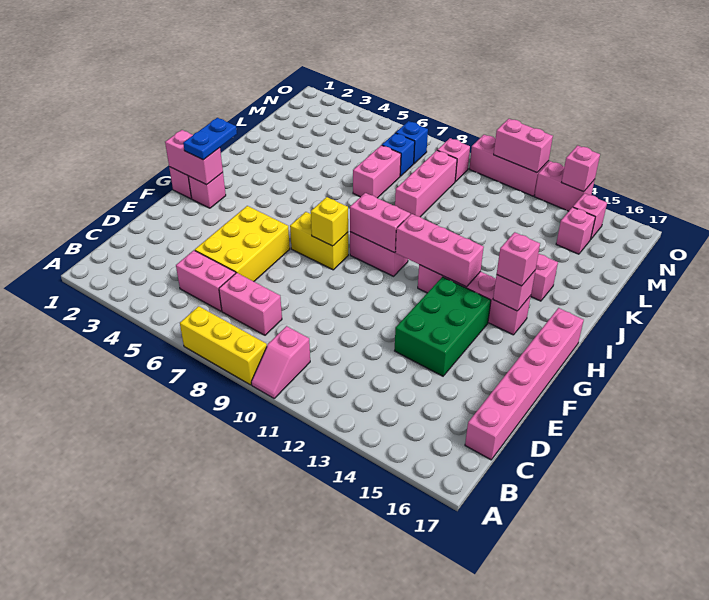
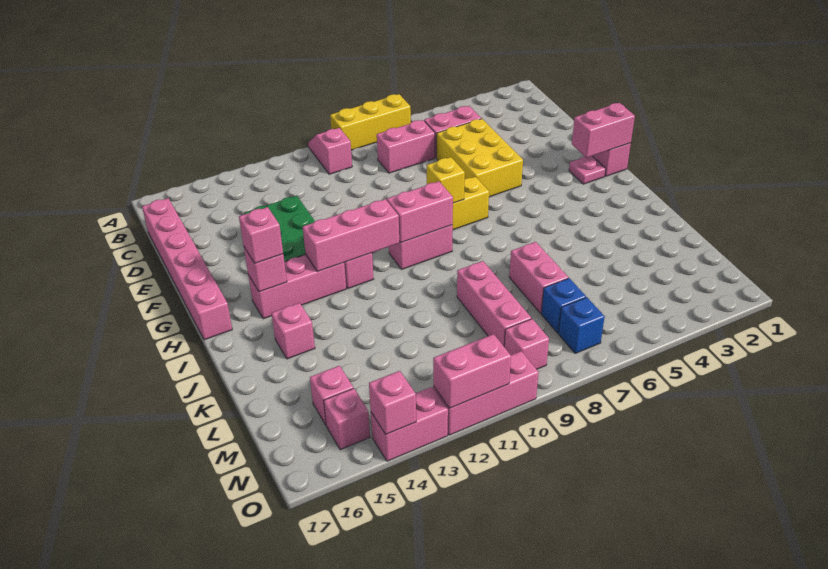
pink brick G2 level 1 -> pink plate G2 level 1
blue plate G2:H2 level 3 -> none

